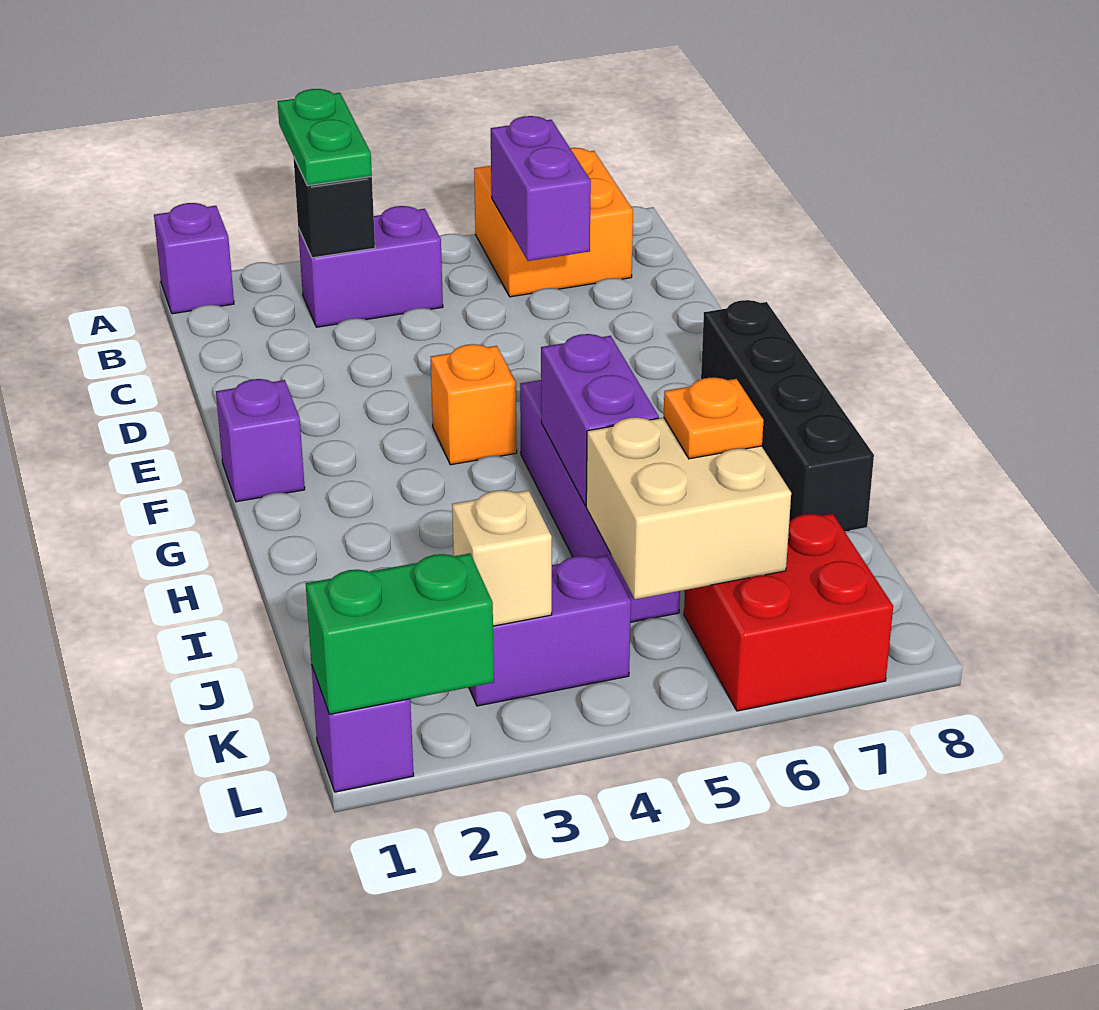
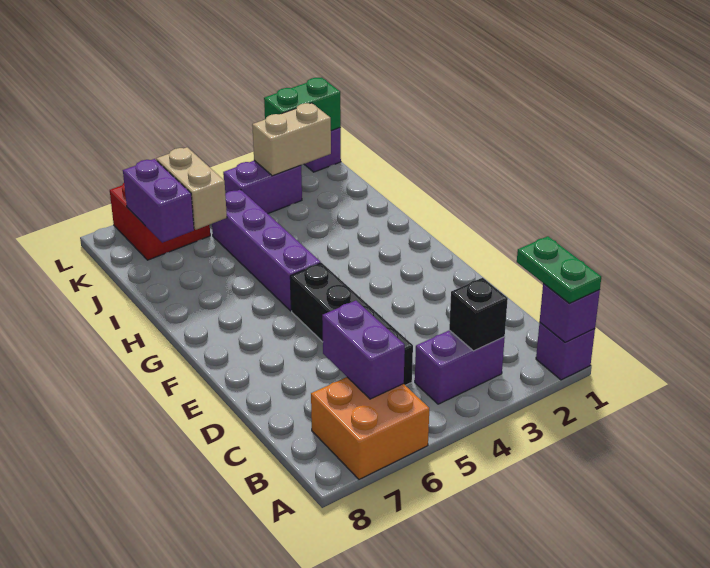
green plate A3:B3 level 3 -> green plate A1:B1 level 3
purple brick F1 level 1 -> purple brick A1 level 2
orange brick F4 level 1 -> none
black brick F8:I8 level 1 -> black brick C5:F5 level 1
purple brick H5:I5 level 2 -> purple brick J7:K7 level 2
tan brick J5:K6 level 2 -> tan brick J6:K6 level 2
orange plate J6 level 3 -> none
tan brick K3 level 2 -> tan brick K2:K3 level 2

